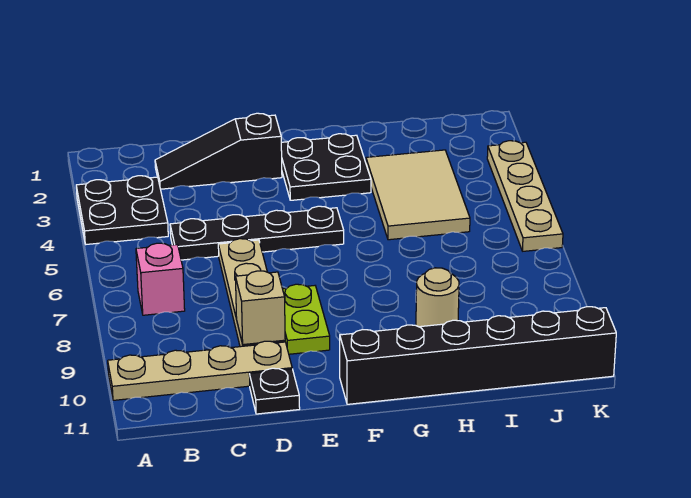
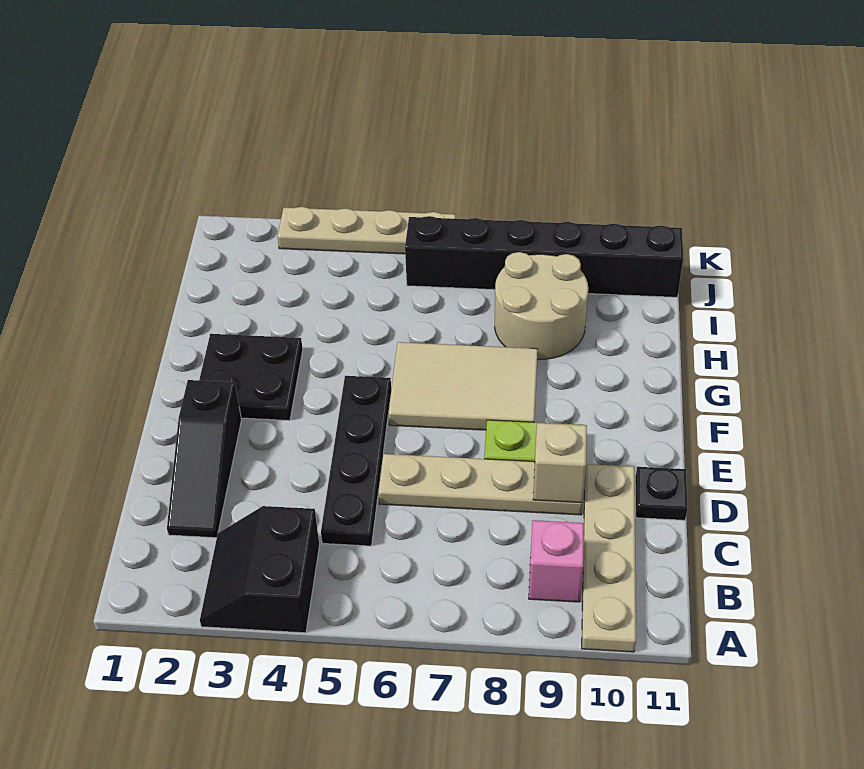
black plate A3:B4 level 1 -> black slope A3:B4 level 1 top 4
pink brick B7 level 1 -> pink brick B9 level 1
black brick F11:K11 level 1 -> black brick J6:J11 level 1
tan tile H3:I5 level 1 -> tan tile F6:G8 level 1
tan round brick H9 level 1 -> tan round brick H8:I9 level 1

